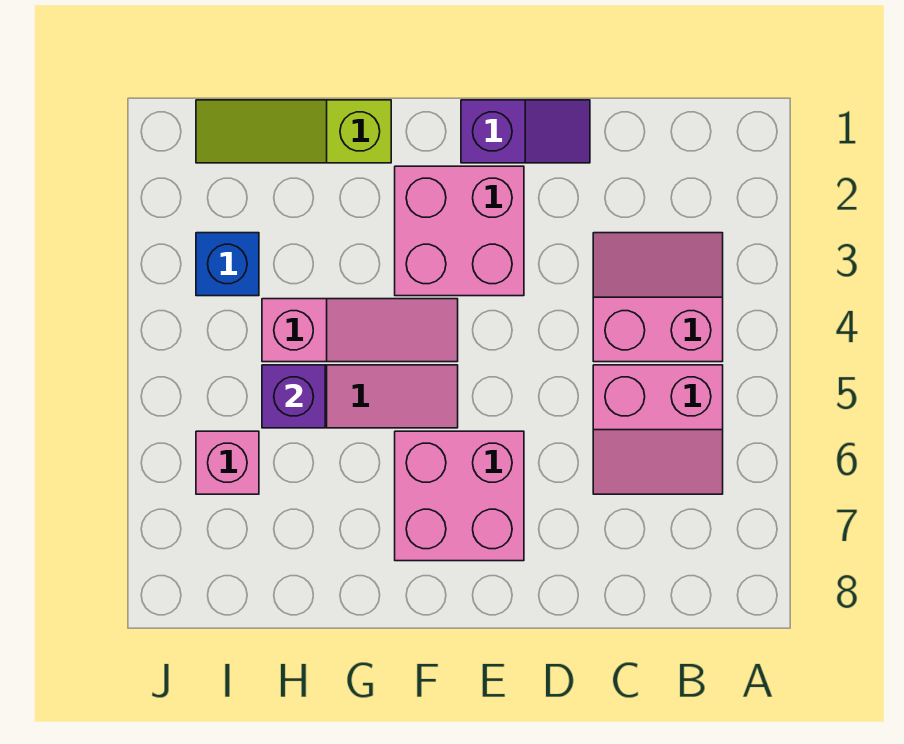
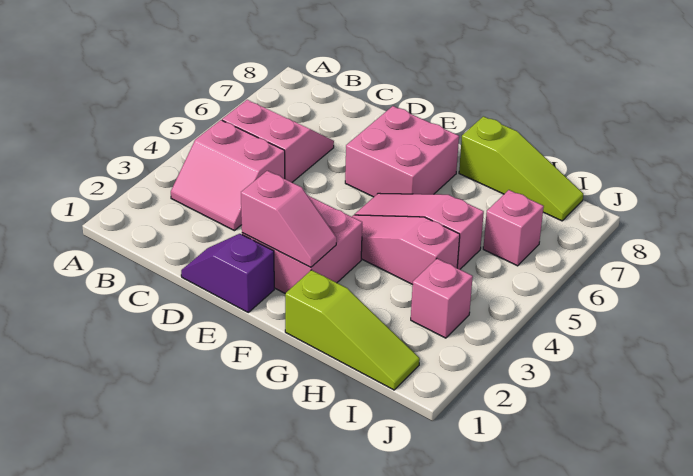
none -> pink slope E2:F2 level 2 top E
none -> lime slope G8:I8 level 1 top G
purple brick H5 level 2 -> none
blue brick I3 level 1 -> pink brick I3 level 1

